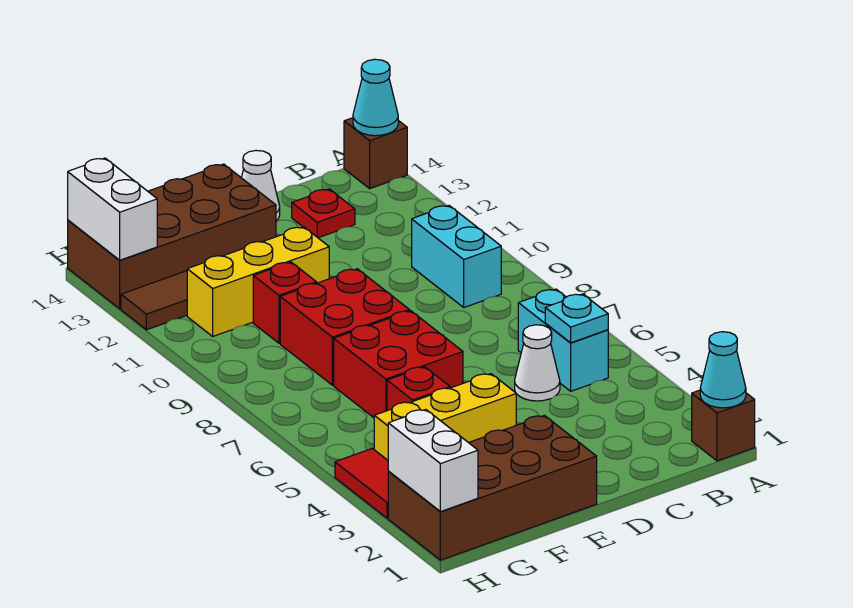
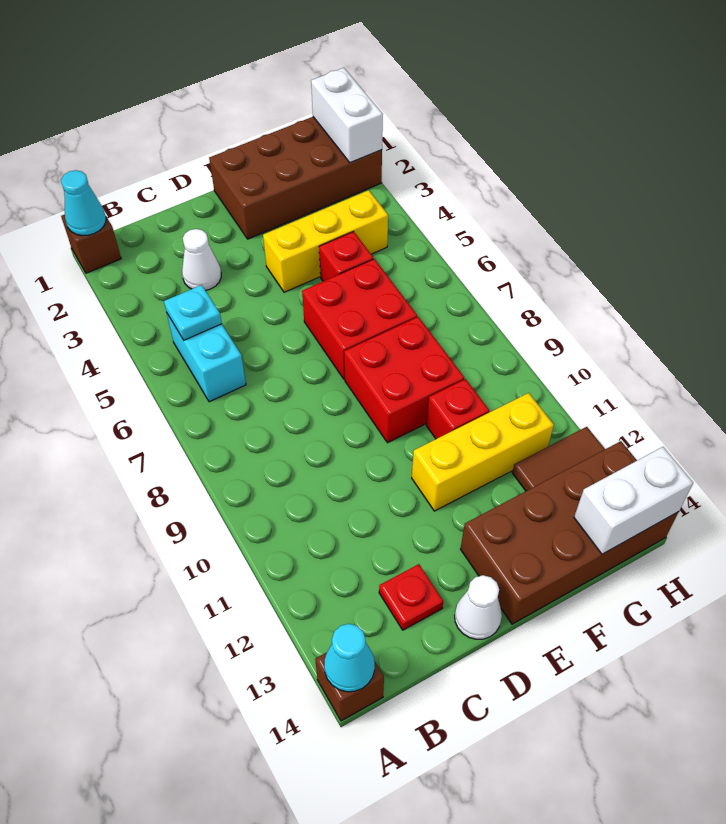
cyan brick B9:B10 level 1 -> none
white cone C5 level 1 -> white cone C3 level 1
red tile H3:H4 level 1 -> none
white brick H13:H14 level 2 -> white brick G14:H14 level 2

